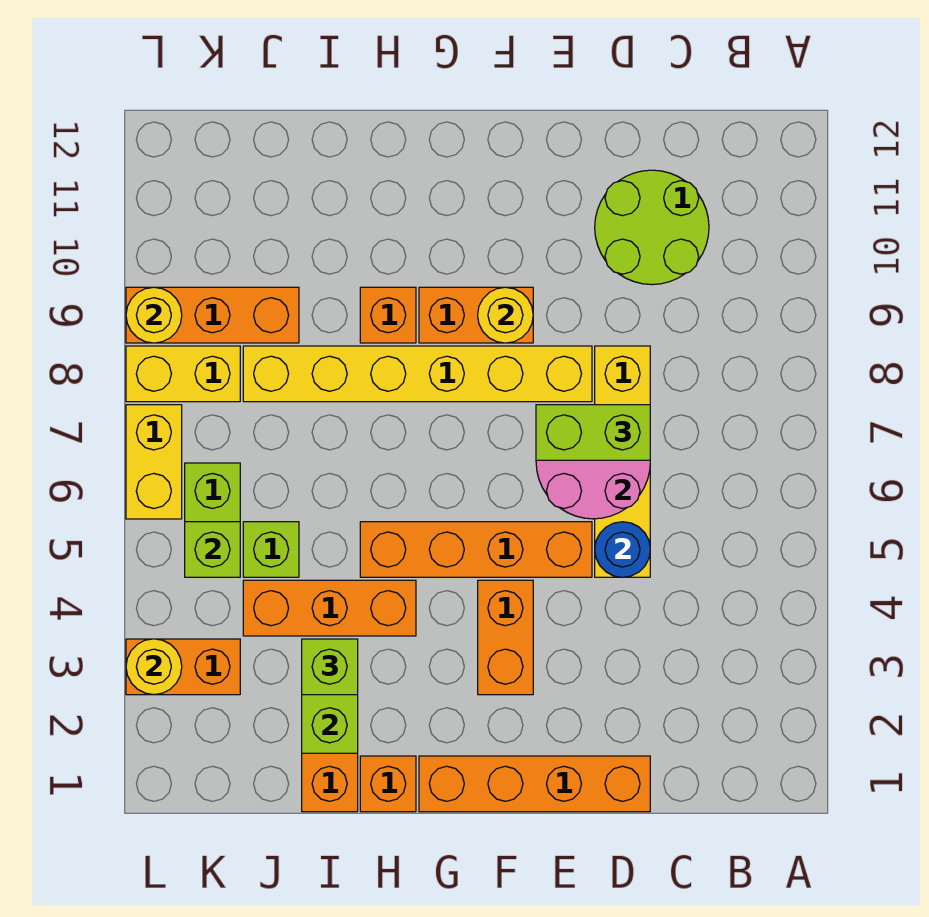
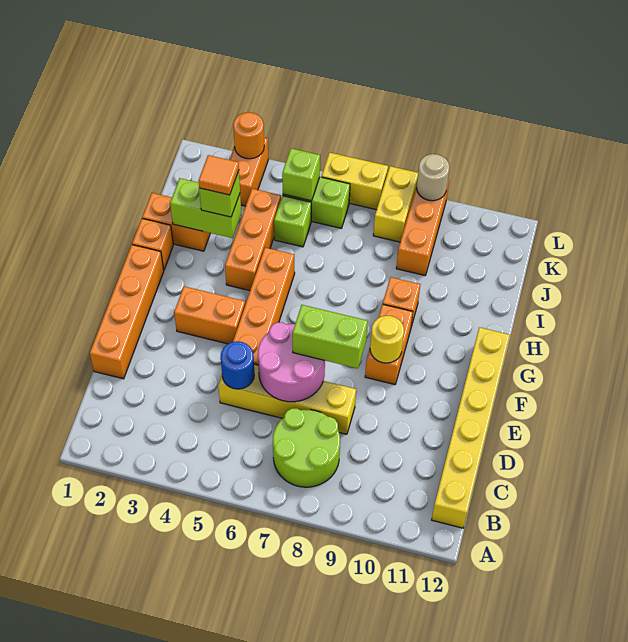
lime round brick C10:D11 level 1 -> lime round brick B7:C8 level 1
lime brick D7:E7 level 3 -> lime brick E7:E8 level 3
yellow brick E8:J8 level 1 -> yellow brick B12:G12 level 1
none -> orange tile I3 level 4
yellow round brick L3 level 2 -> orange round brick L3 level 2
yellow round brick L9 level 2 -> tan round brick L9 level 2

